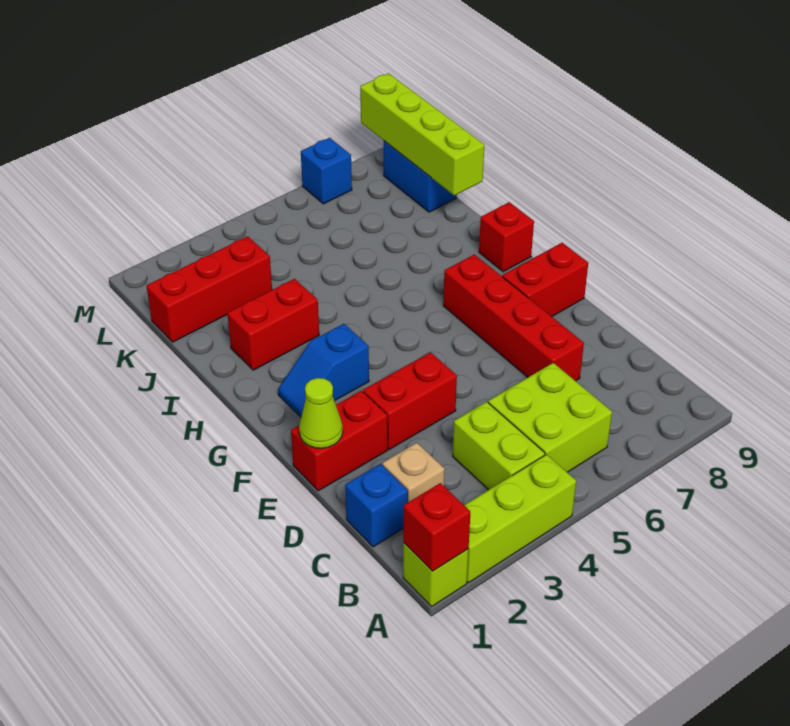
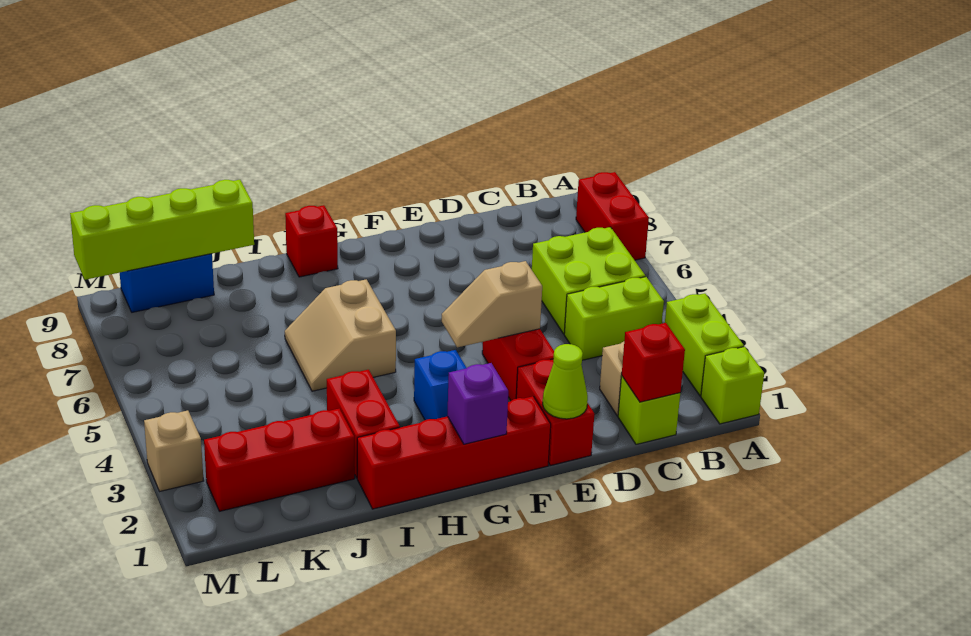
red brick A1 level 2 -> red brick C1 level 2
lime brick A2:A4 level 1 -> lime brick A2:A3 level 1
blue brick C1 level 1 -> lime brick C1 level 1
red brick D7:G7 level 1 -> red brick F1:I1 level 1
none -> tan slope E4:F4 level 2 top E
red brick F8:F9 level 1 -> red brick A7:A8 level 1
none -> purple brick G1 level 2
none -> tan slope H5:I6 level 1 top H
red brick K1:K3 level 1 -> red brick J2:L2 level 1
none -> tan brick M3 level 1
blue brick M7 level 1 -> none

